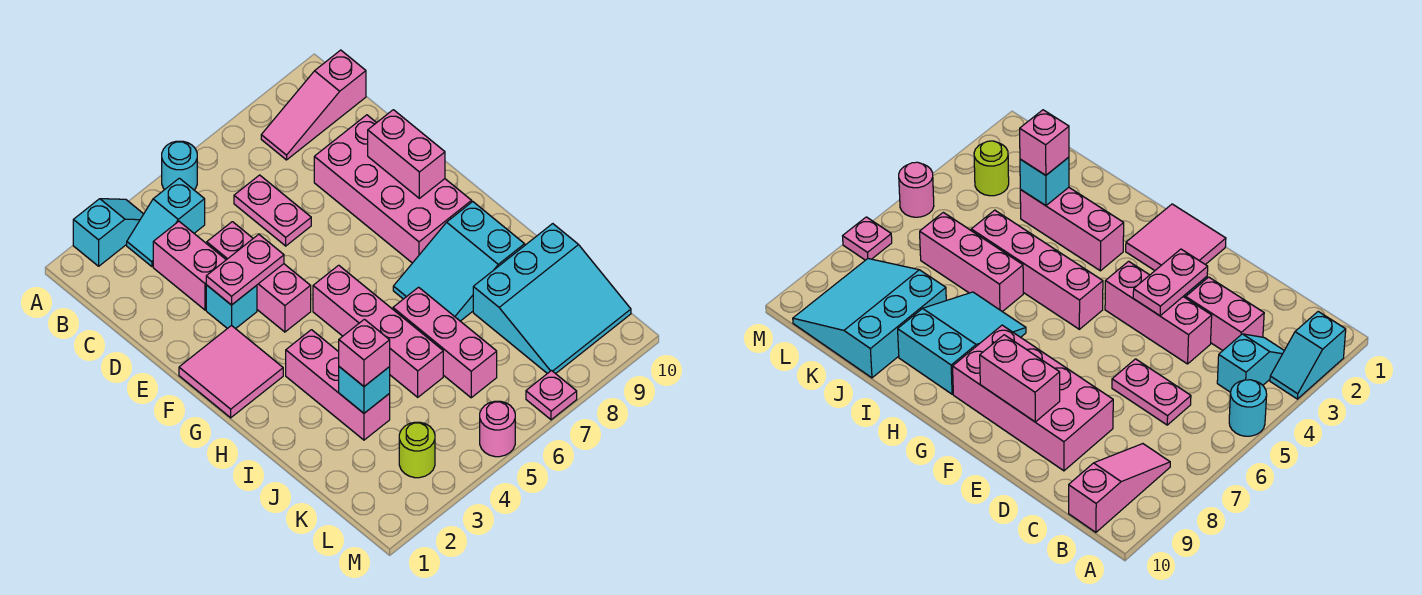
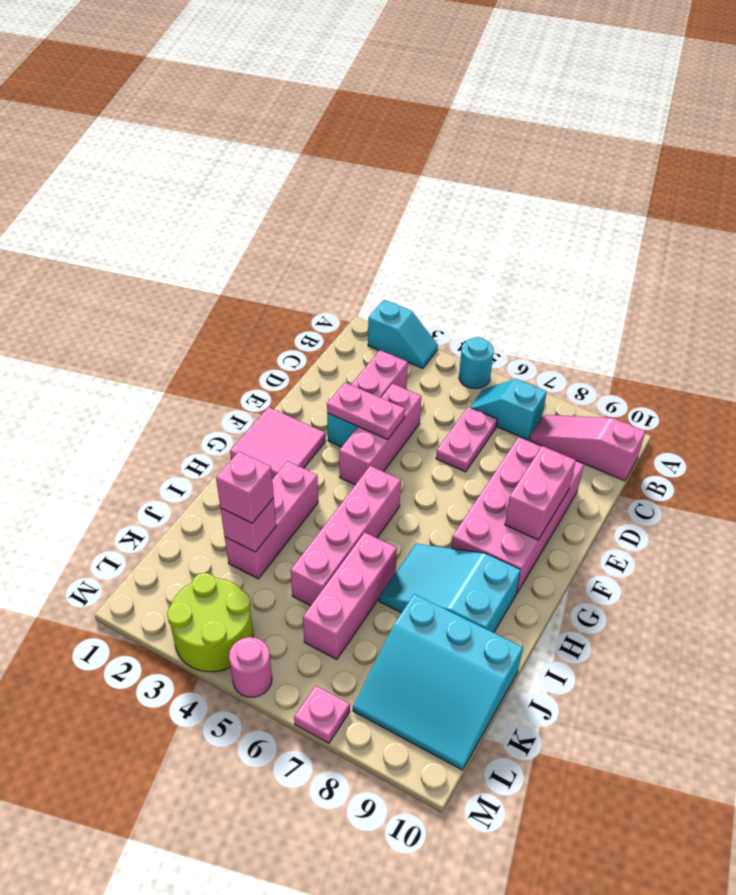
cyan slope B3:B4 level 1 top 4 -> cyan slope B6:B7 level 1 top 7
cyan brick J3 level 2 -> pink brick J3 level 2
lime round brick L3 level 1 -> lime round brick L3:M4 level 1

